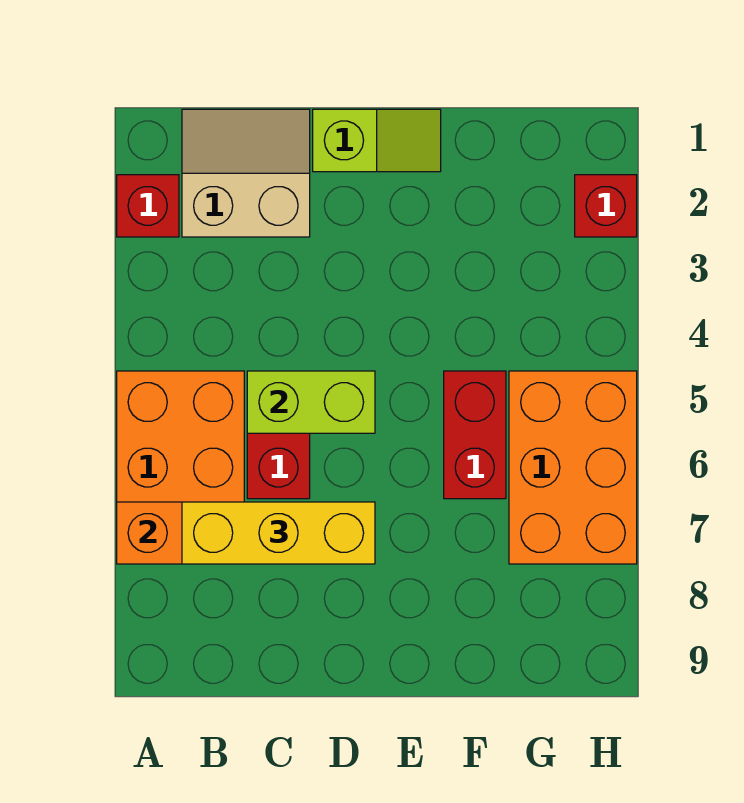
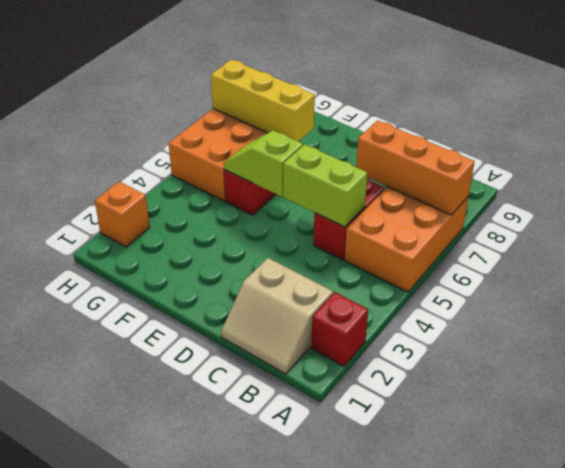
yellow brick B7:D7 level 3 -> yellow brick F7:H7 level 2
lime slope D1:E1 level 1 top D -> lime slope E5:F5 level 2 top E
red brick H2 level 1 -> orange brick H2 level 1

